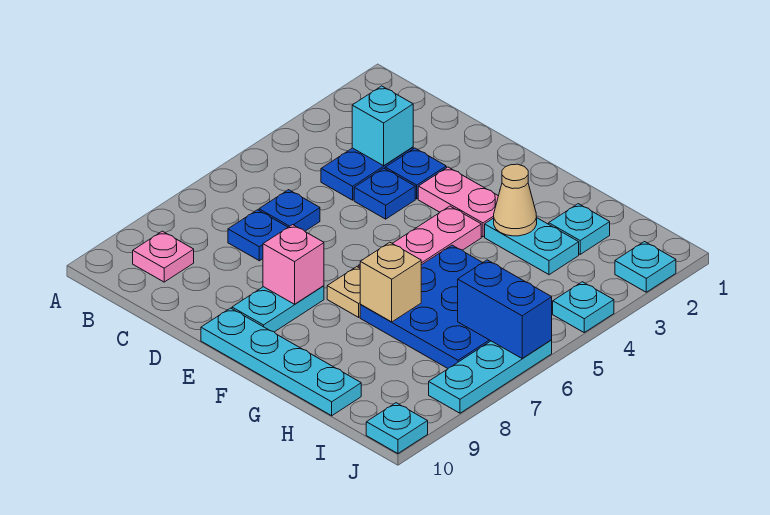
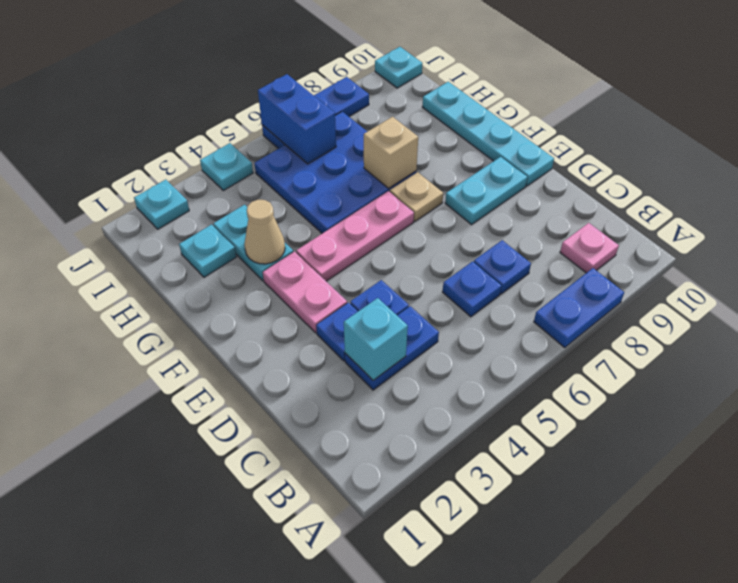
none -> blue plate A7:A8 level 1
pink brick E8 level 2 -> none
cyan plate J6:J8 level 1 -> blue plate J6:J8 level 1

